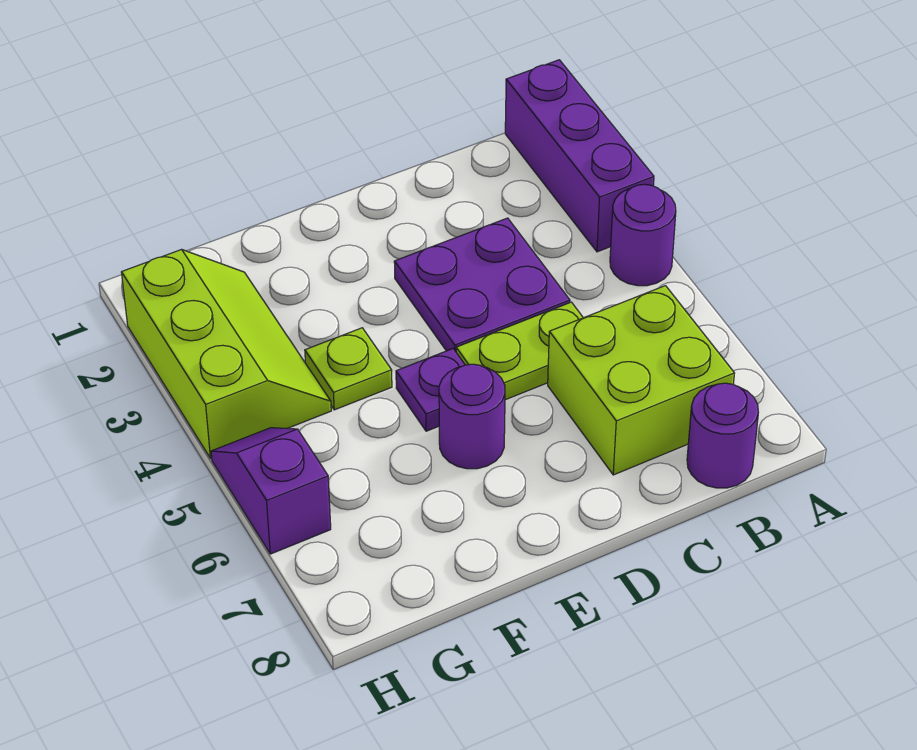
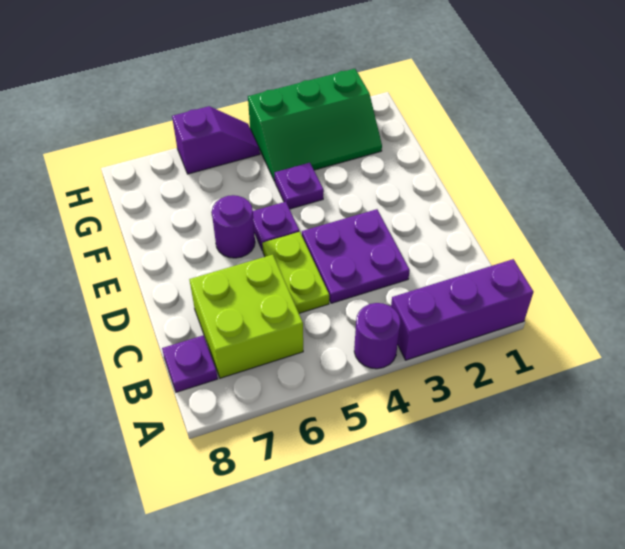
purple round brick B8 level 1 -> purple plate B8 level 1
lime plate F4 level 1 -> purple plate F4 level 1
lime slope G2:H4 level 1 top H -> green slope G2:H4 level 1 top H

